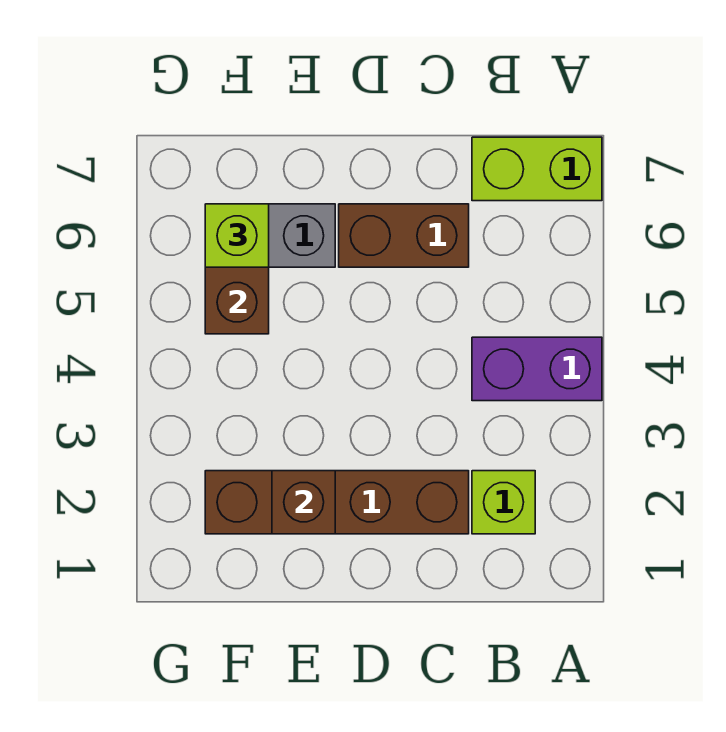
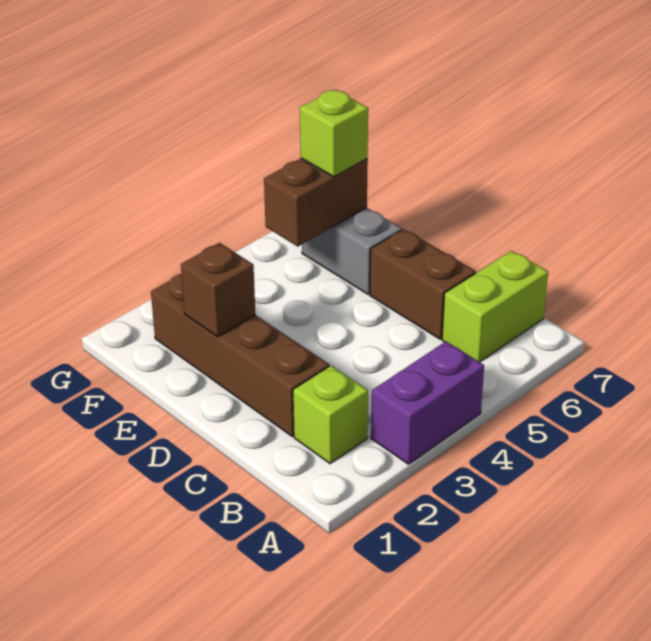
purple brick A4:B4 level 1 -> purple brick A3:A4 level 1
lime brick A7:B7 level 1 -> lime brick B6:B7 level 1

